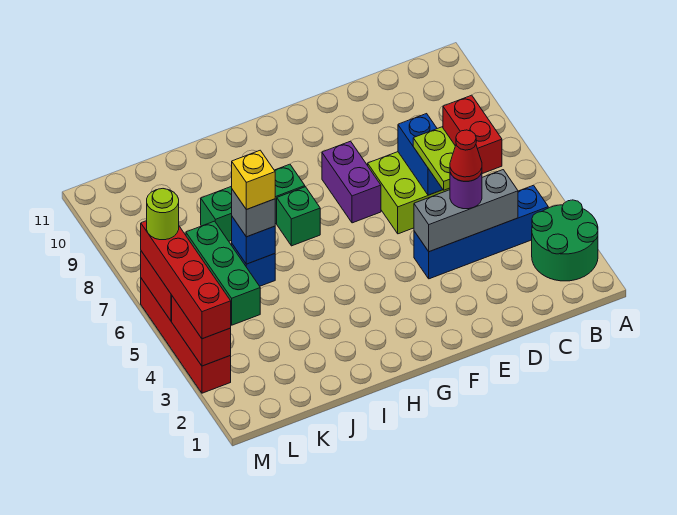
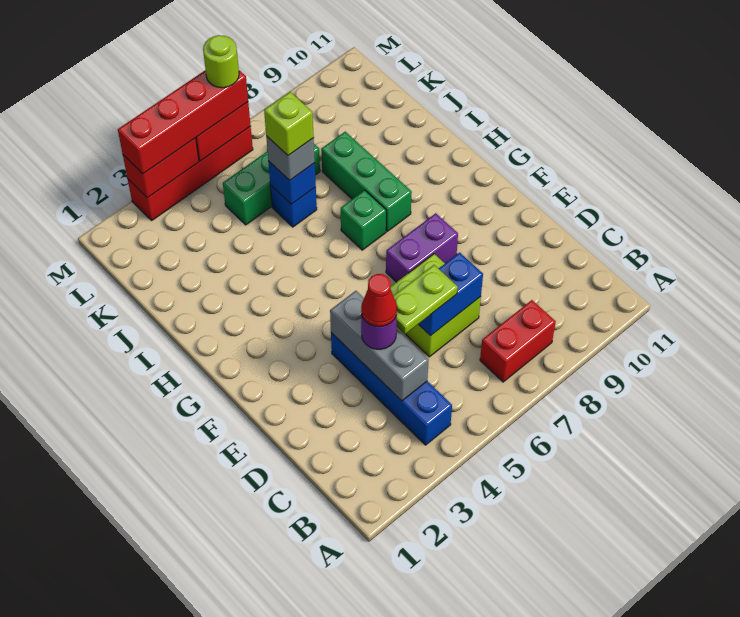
green round brick A2:B3 level 1 -> none
yellow brick J6 level 4 -> lime brick J6 level 4

